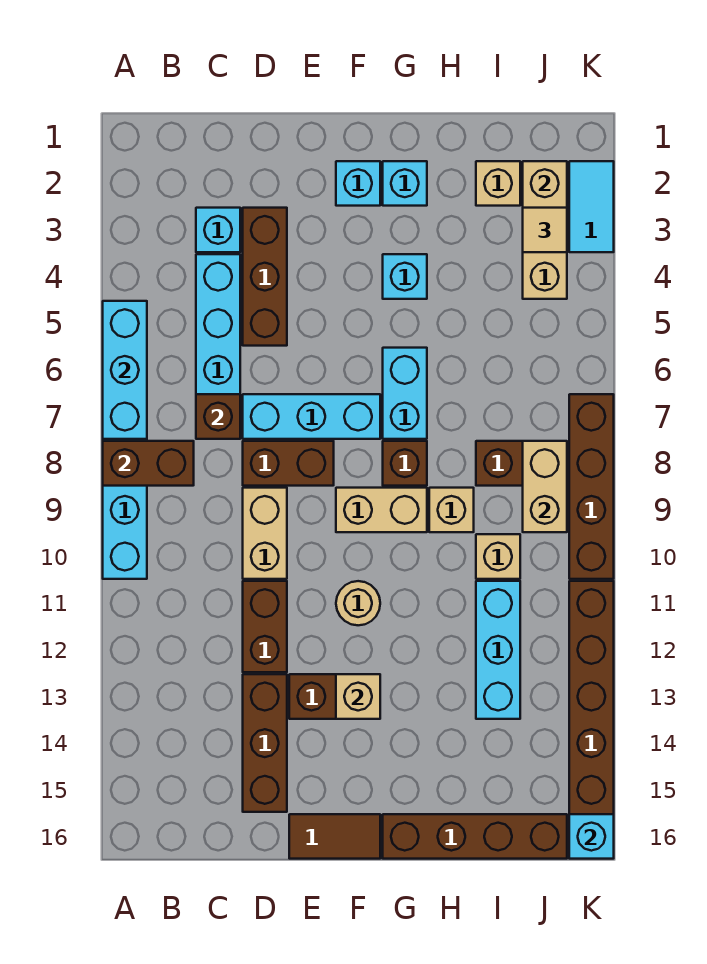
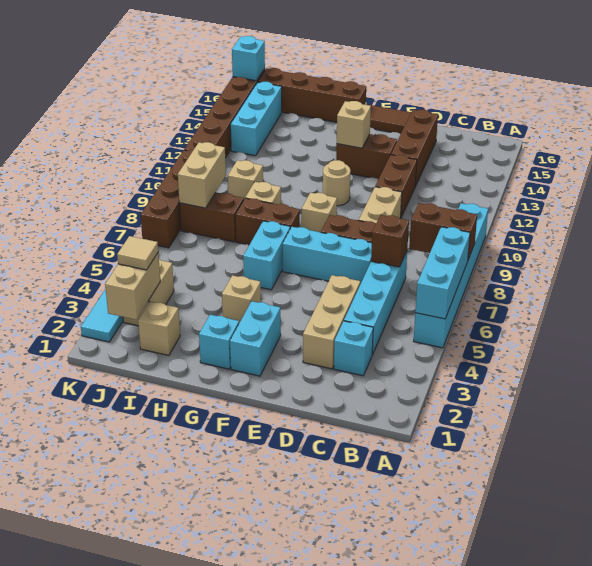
brown brick D3:D5 level 1 -> tan brick D3:D5 level 1
cyan brick F2 level 1 -> cyan brick F2:F3 level 1
tan brick F9:G9 level 1 -> tan brick F9 level 1
cyan brick G4 level 1 -> tan brick G4 level 1
brown brick G8 level 1 -> brown brick G8:H8 level 1
cyan brick I11:I13 level 1 -> cyan brick J13:J15 level 1

